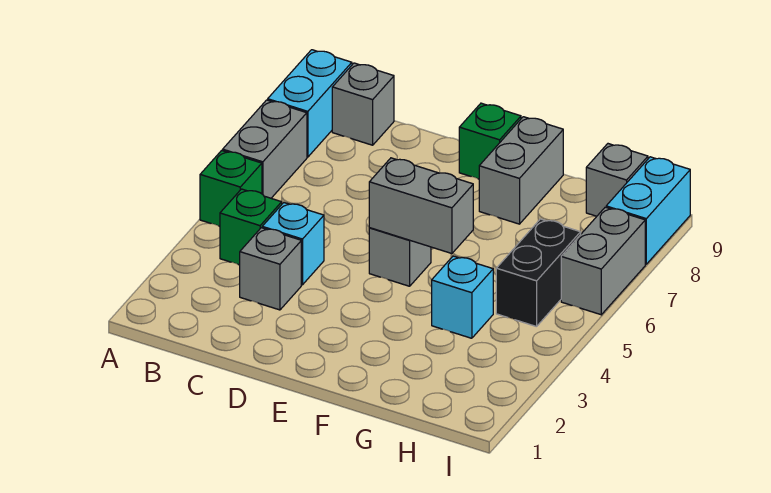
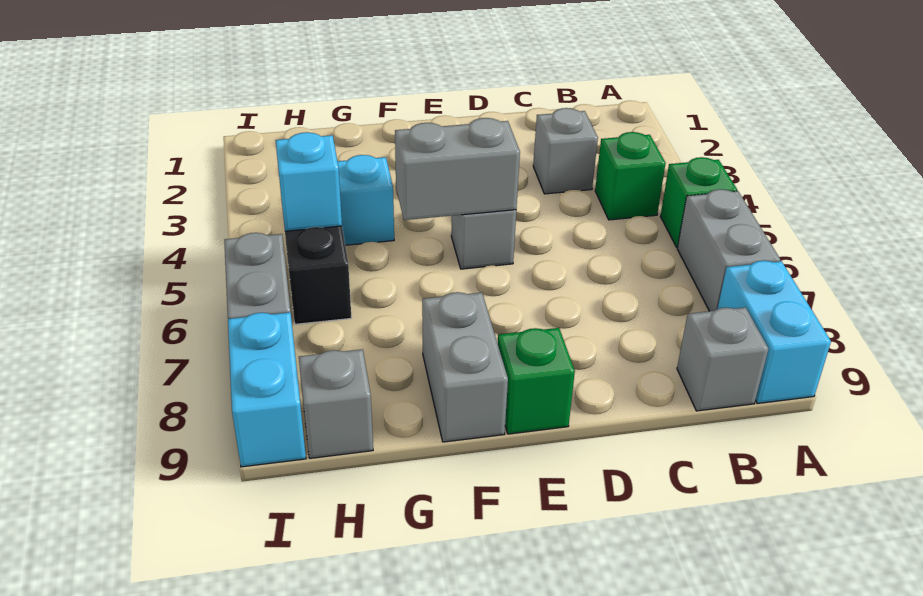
cyan brick C4 level 1 -> cyan brick H5 level 2

